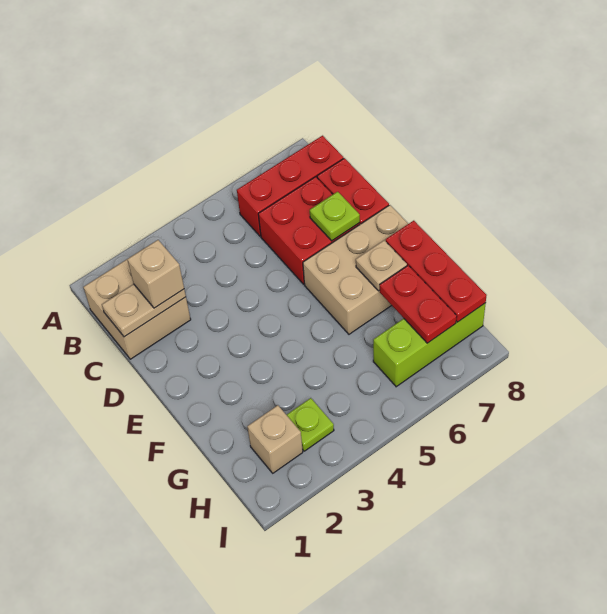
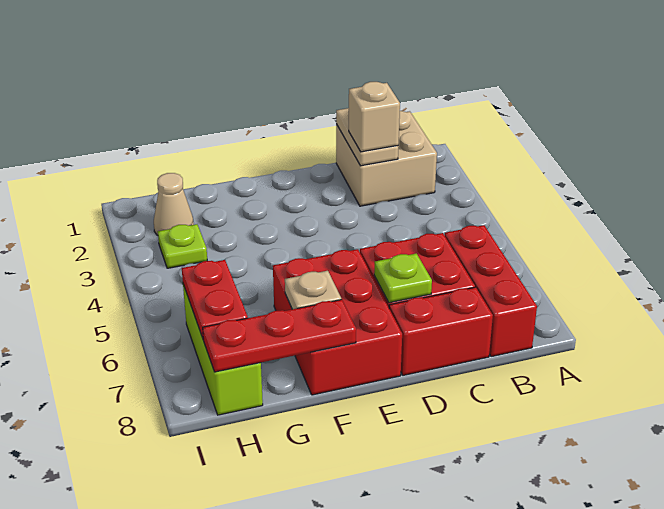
tan brick E6:F8 level 1 -> red brick E6:F8 level 1
red plate G7:H7 level 2 -> red plate H6:H7 level 2
tan brick H2 level 1 -> tan cone H2 level 1

